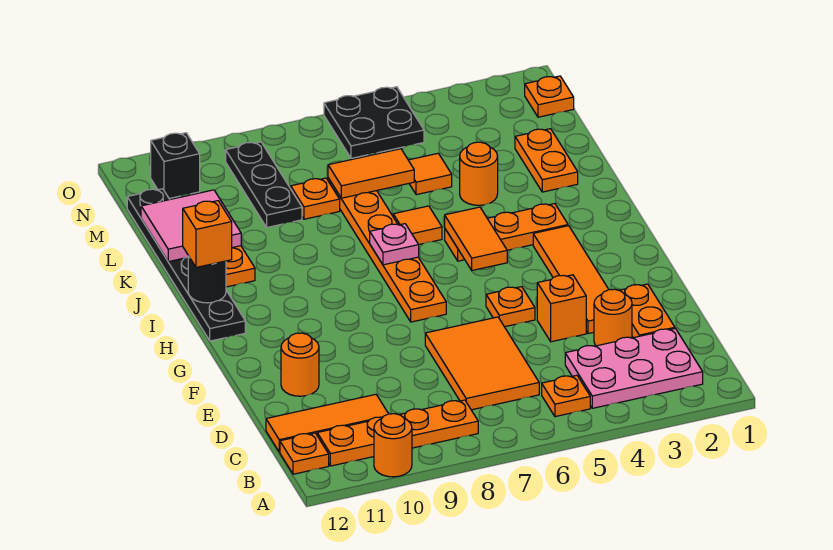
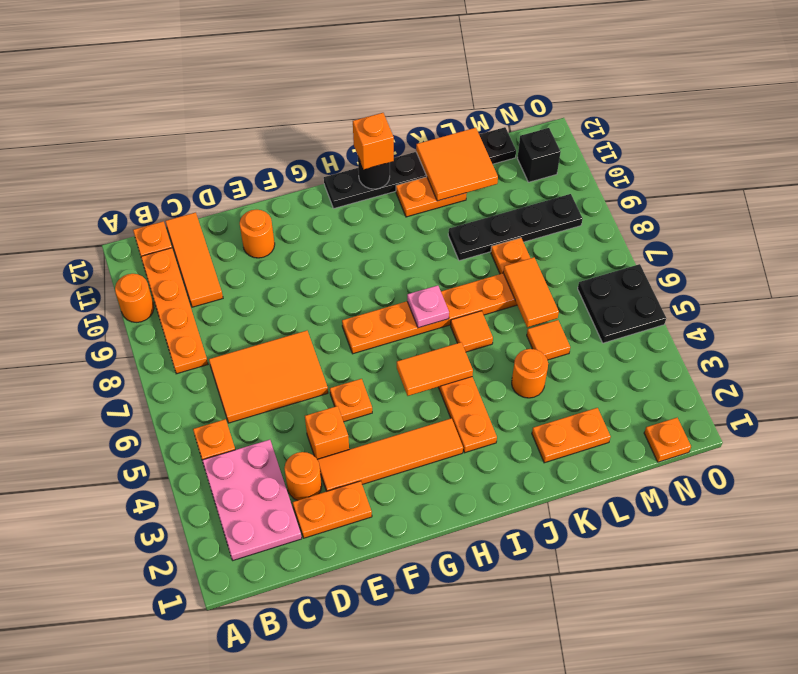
pink tile K11:L12 level 2 -> orange tile K11:L12 level 2
black plate L9:N9 level 1 -> black plate K9:N9 level 1

